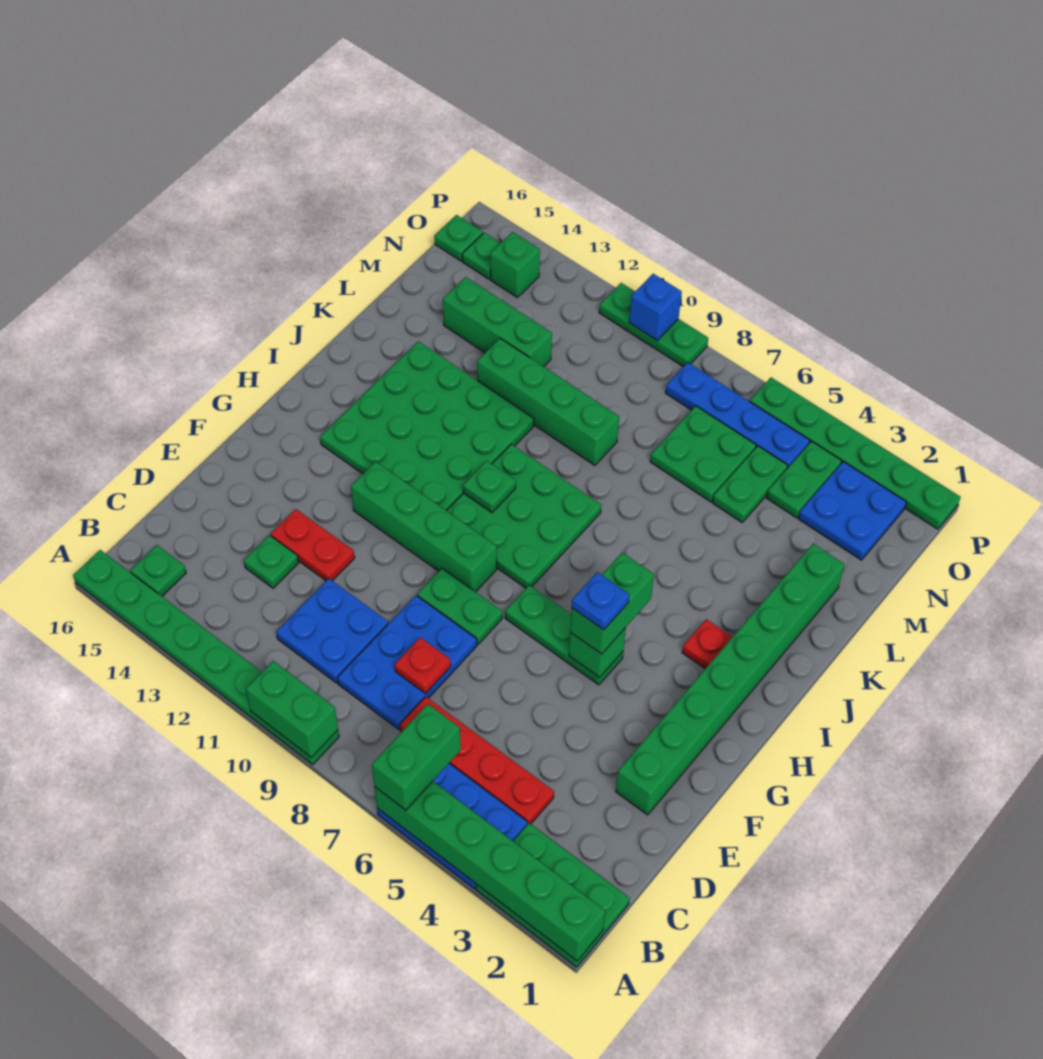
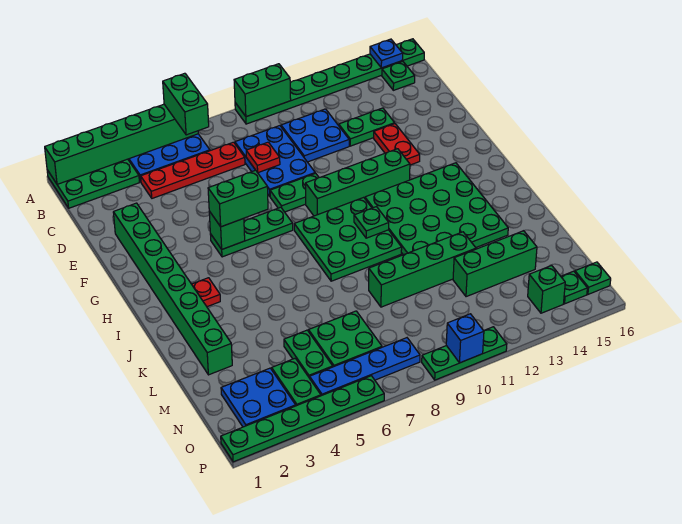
green plate D13 level 1 -> green plate D12:D13 level 1
red plate E12:E13 level 1 -> red plate E13:F13 level 1
green brick G5:H5 level 3 -> green brick G5:G6 level 3
blue plate G5 level 4 -> blue plate A15 level 2

